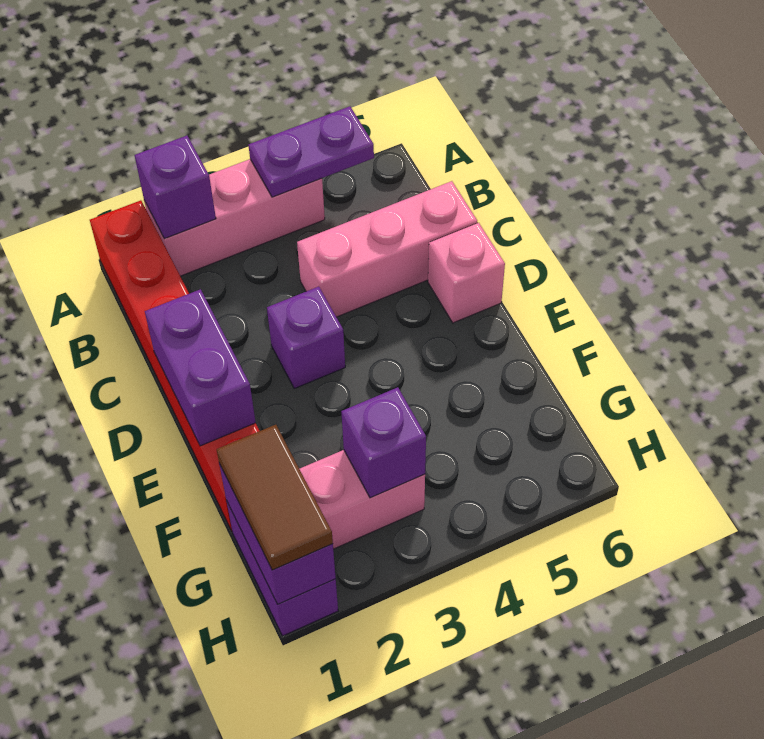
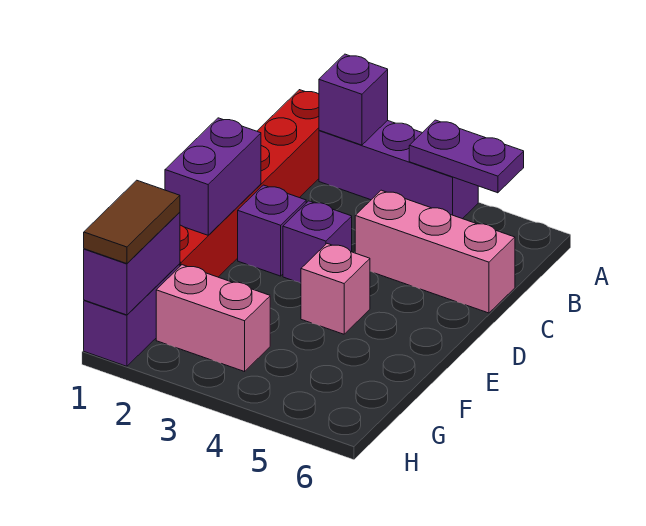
pink brick A2:A4 level 1 -> purple brick A2:A4 level 1
pink brick D6 level 1 -> pink brick E4 level 1
purple brick G3 level 2 -> purple brick D2 level 1

